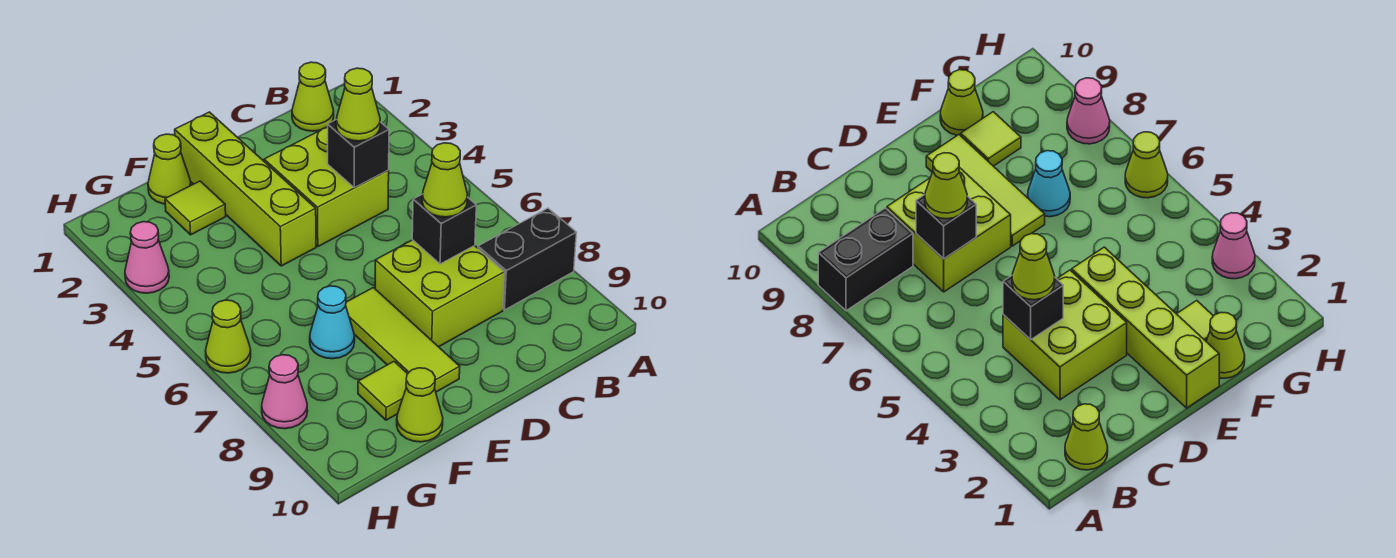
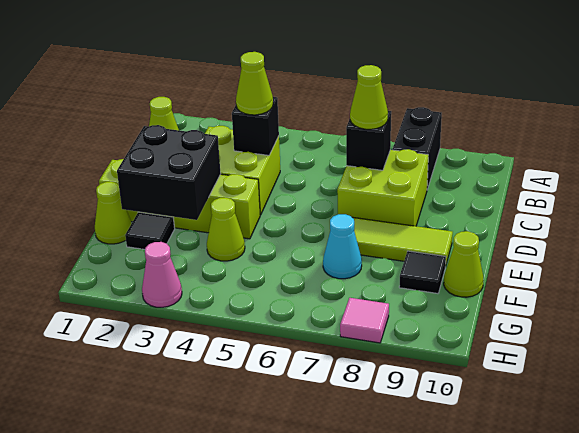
none -> black brick E2:F3 level 2
lime tile F2 level 1 -> black tile F2 level 1
lime tile F9 level 1 -> black tile F9 level 1
lime cone H6 level 1 -> lime cone F4 level 1
pink cone H8 level 1 -> pink tile H8 level 1

